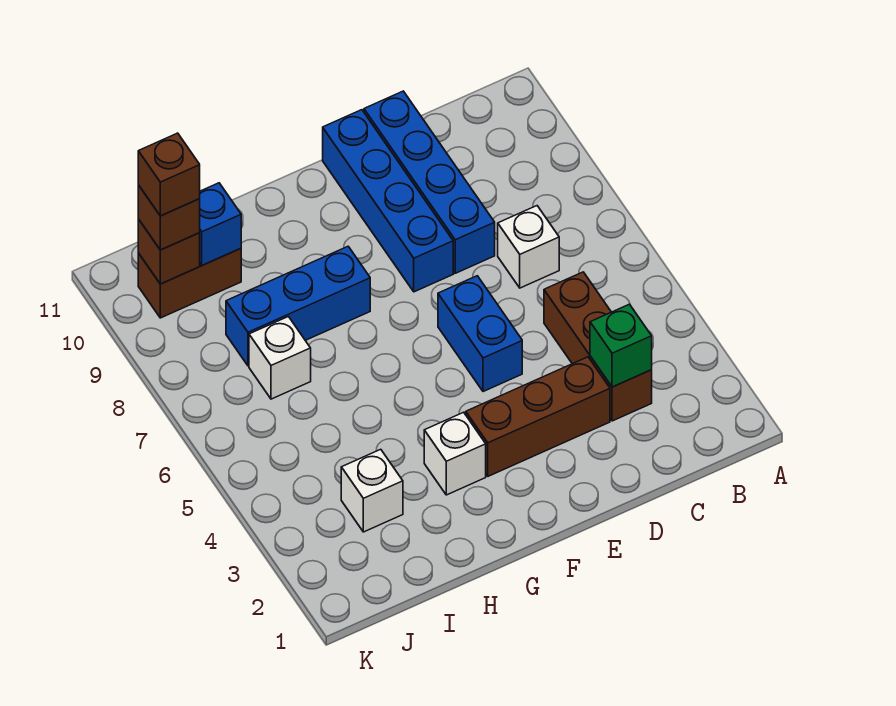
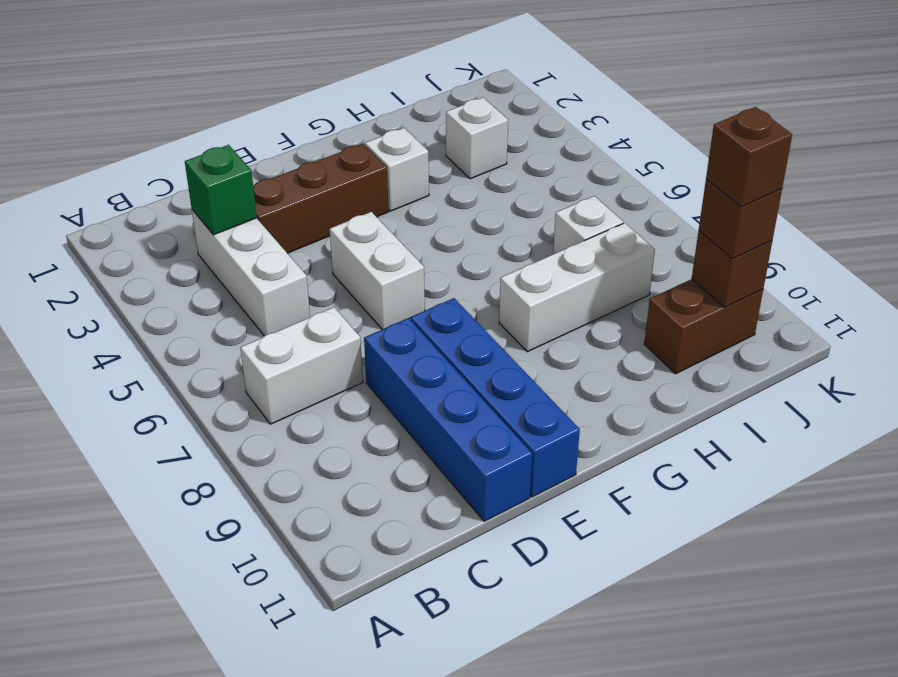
brown brick C3:C5 level 1 -> white brick C3:C5 level 1
white brick C7 level 1 -> white brick B7:C7 level 1
blue brick E5:E6 level 1 -> white brick E5:E6 level 1
blue brick G8:I8 level 1 -> white brick G8:I8 level 1
blue brick I10 level 2 -> none

